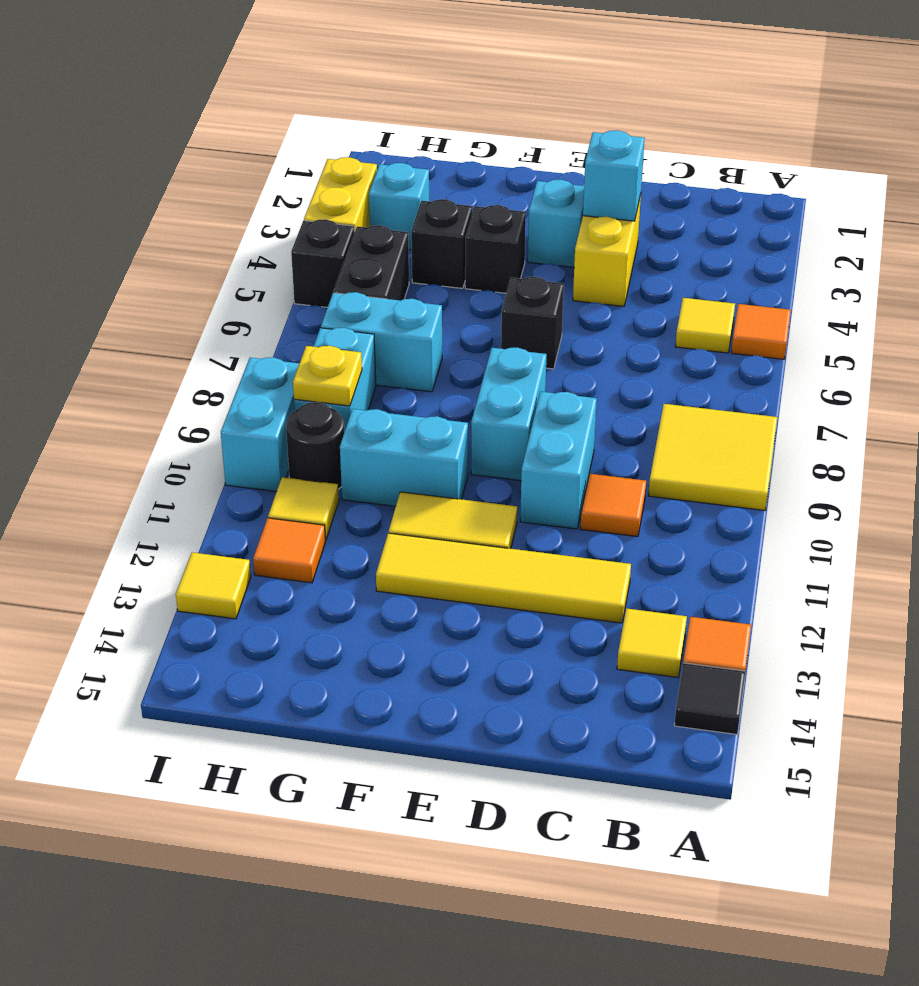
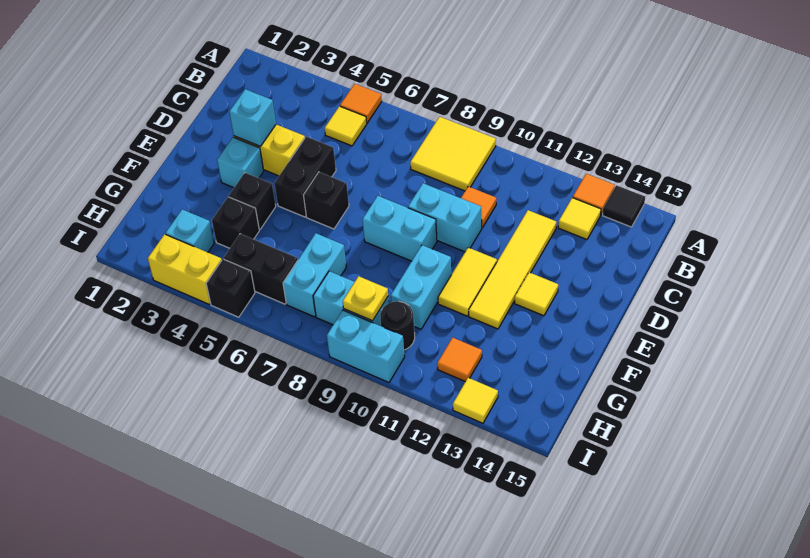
none -> black brick D5:E5 level 1
yellow tile H11 level 1 -> yellow tile E13 level 1

